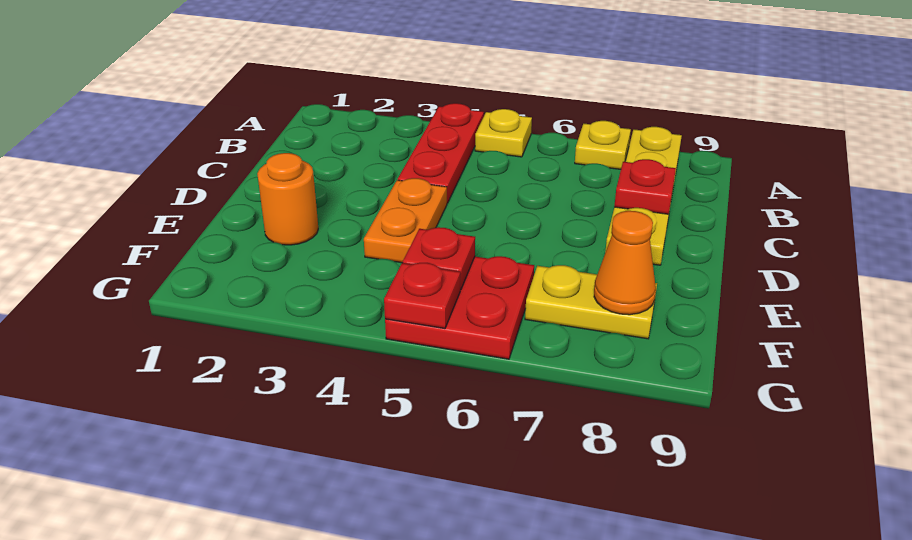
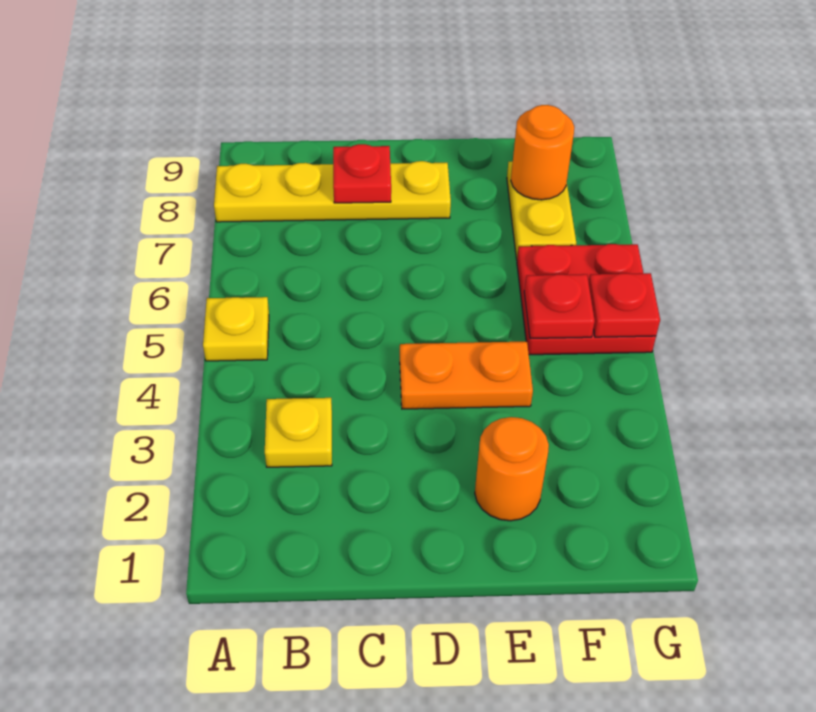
red plate A4:C4 level 1 -> none
yellow plate A7 level 1 -> yellow plate B3 level 1
orange cone F8 level 2 -> orange round brick F8 level 2

